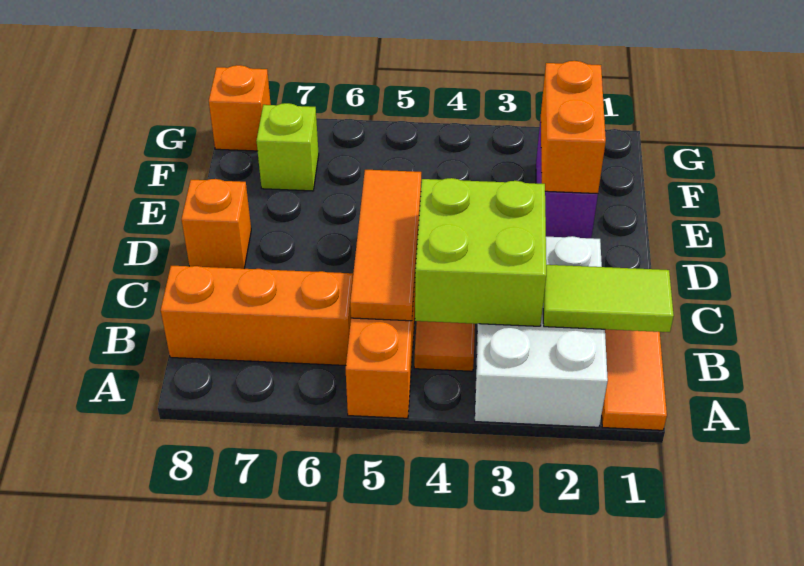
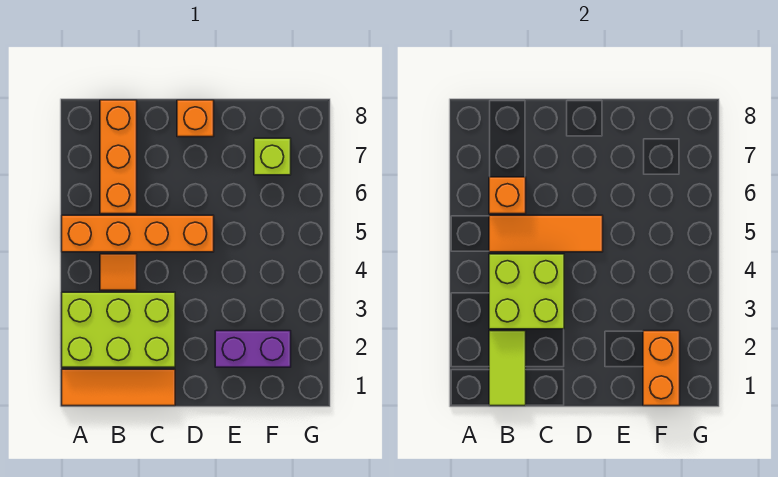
white brick A2:C3 level 1 -> lime brick A2:C3 level 1
orange brick E2:F2 level 2 -> orange brick F1:F2 level 2
orange brick G8 level 1 -> orange brick B6 level 2

